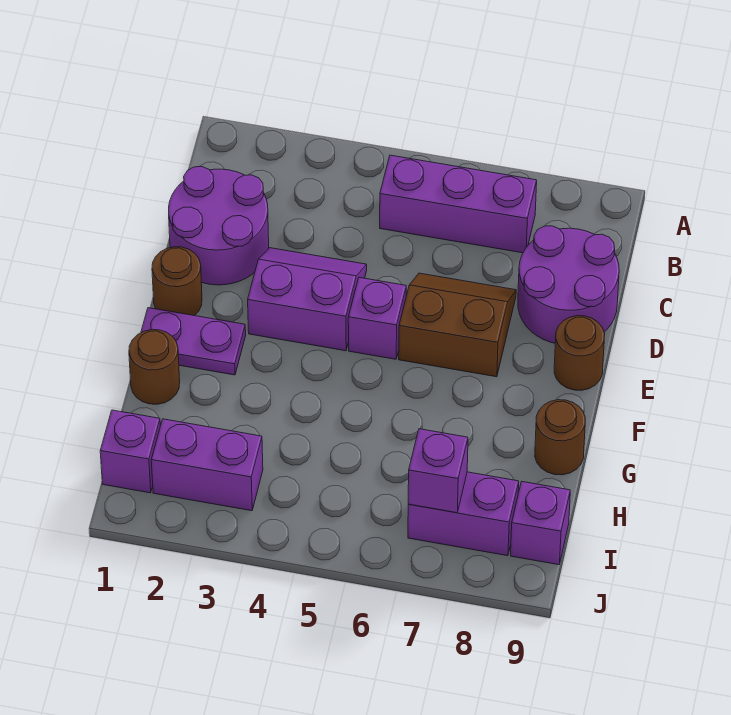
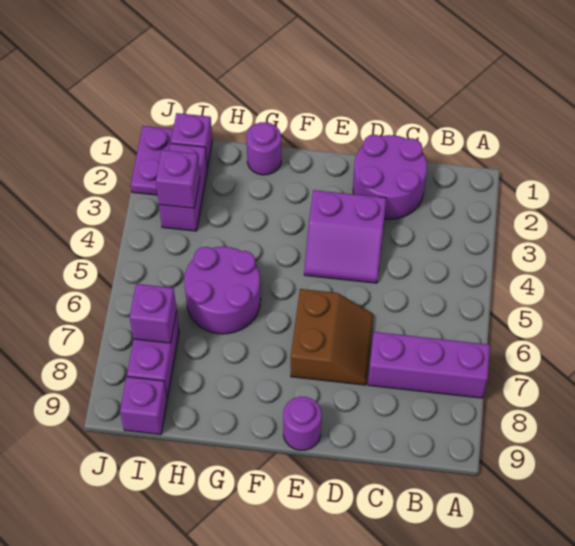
purple brick B5:B7 level 1 -> purple brick A7:C7 level 1
purple round brick C8:D9 level 1 -> purple round brick G5:H6 level 1
purple slope D3:E4 level 1 top E -> purple slope D3:E4 level 1 top 3
brown round brick E1 level 1 -> none
purple brick E5 level 1 -> purple brick I3 level 2
brown round brick E9 level 1 -> purple round brick E9 level 1
purple plate F1:F2 level 1 -> purple plate J1:J2 level 1
brown round brick G1 level 1 -> purple round brick G1 level 1
brown round brick G9 level 1 -> none

